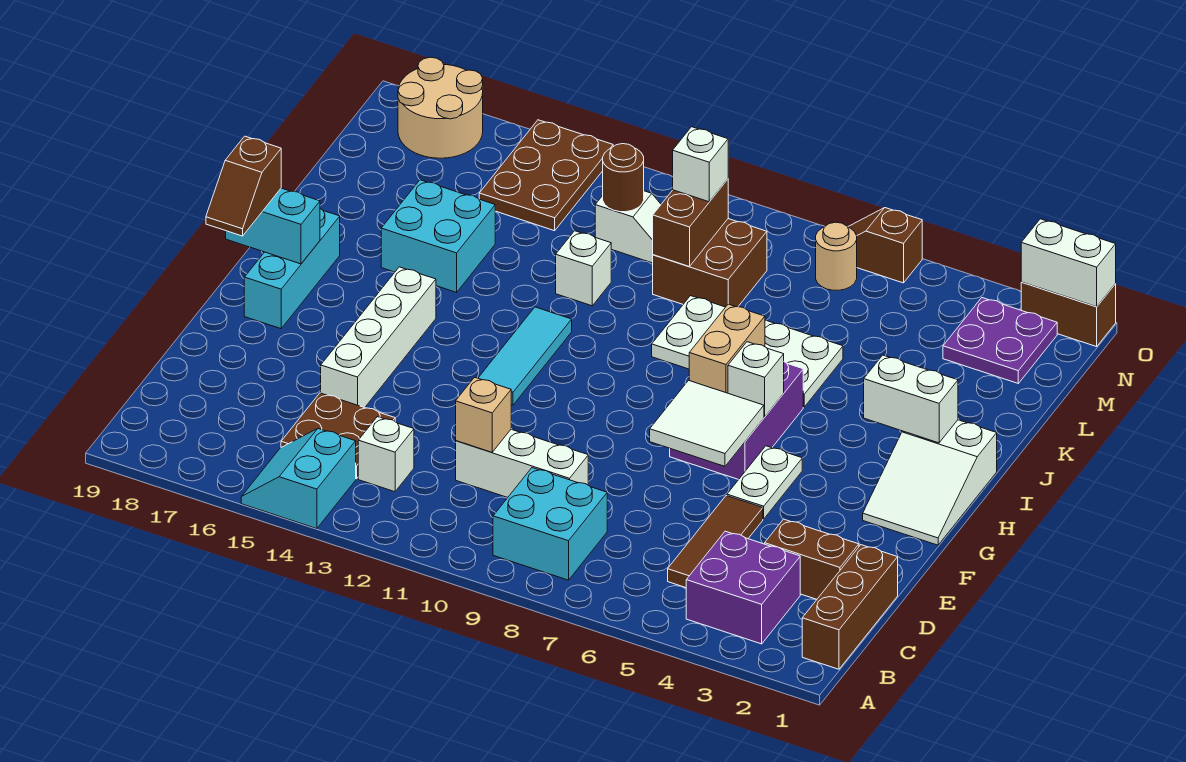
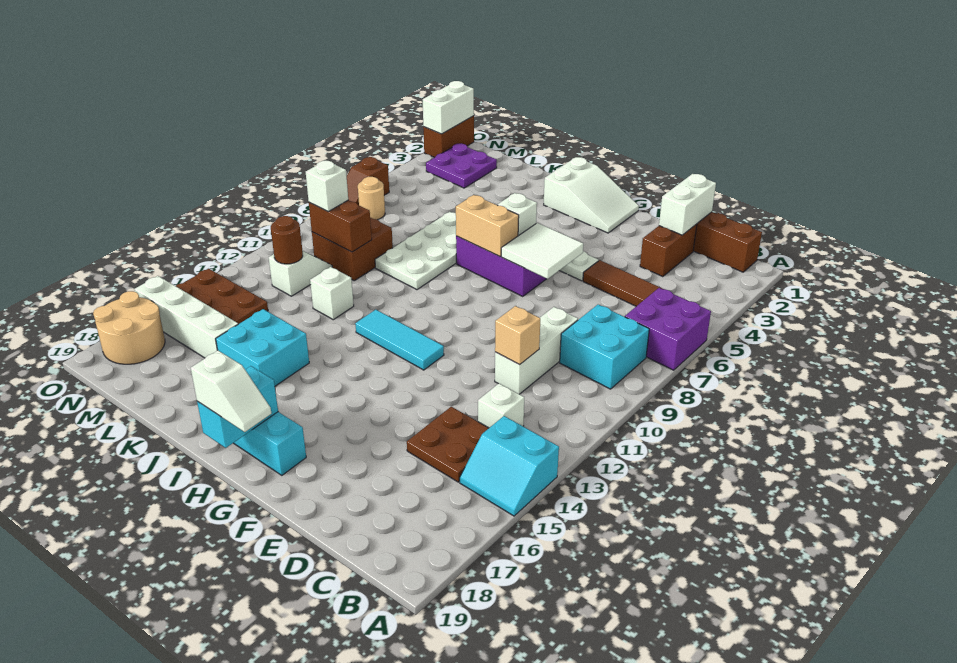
purple brick B3:C4 level 1 -> purple brick A6:B7 level 1
white brick E15:H15 level 1 -> white brick L16:O16 level 1
brown slope G19:H19 level 3 top H -> white slope G19:H19 level 3 top H
white brick I2:I3 level 2 -> white brick D1:D2 level 2

